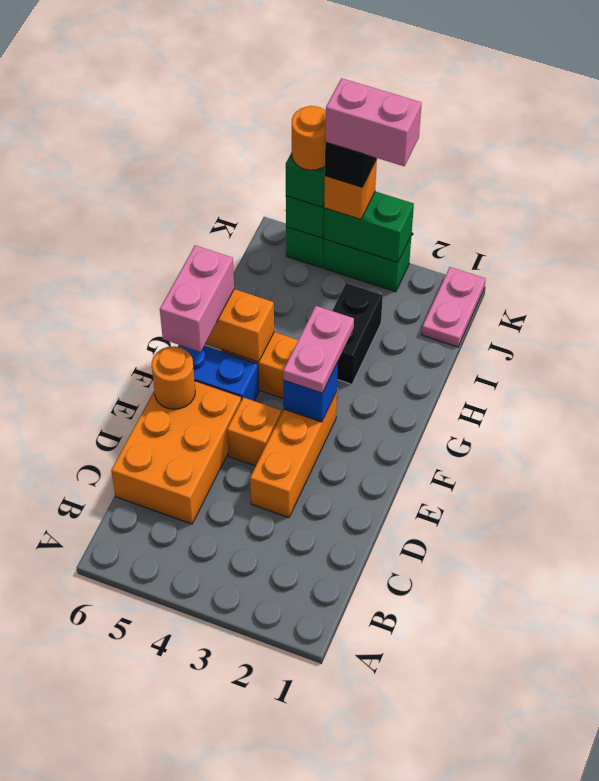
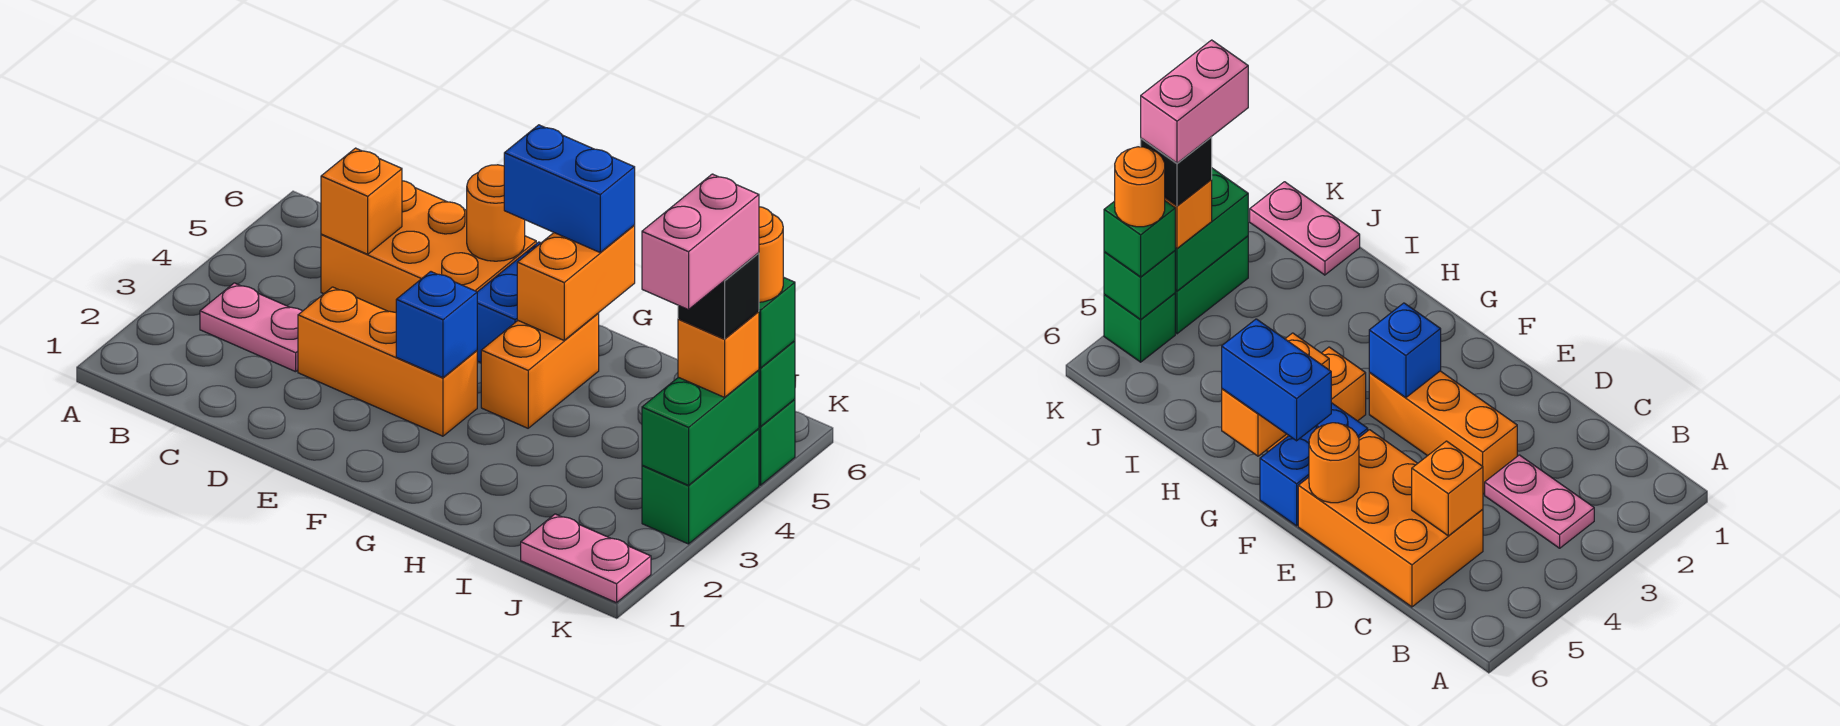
orange brick E4 level 1 -> orange brick C5 level 2
pink plate F3:G3 level 3 -> pink plate B3:C3 level 1
pink brick F6:G6 level 3 -> blue brick F6:G6 level 3
black brick H3:I3 level 1 -> none

